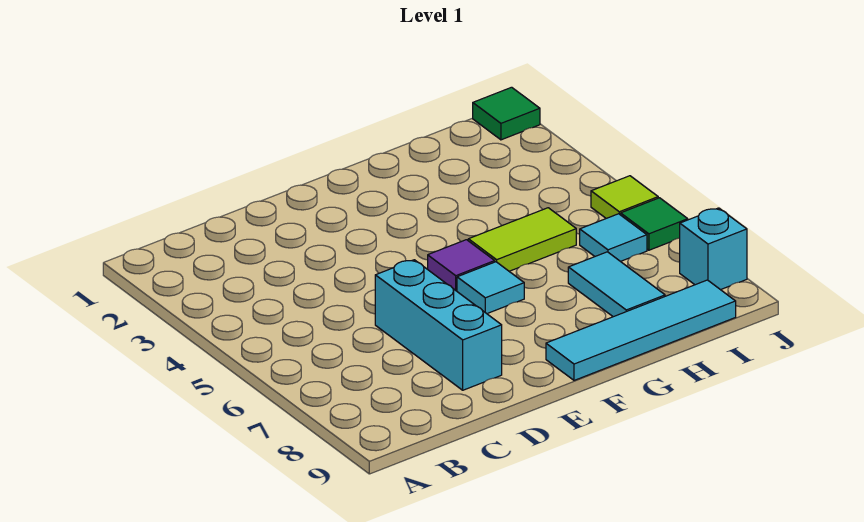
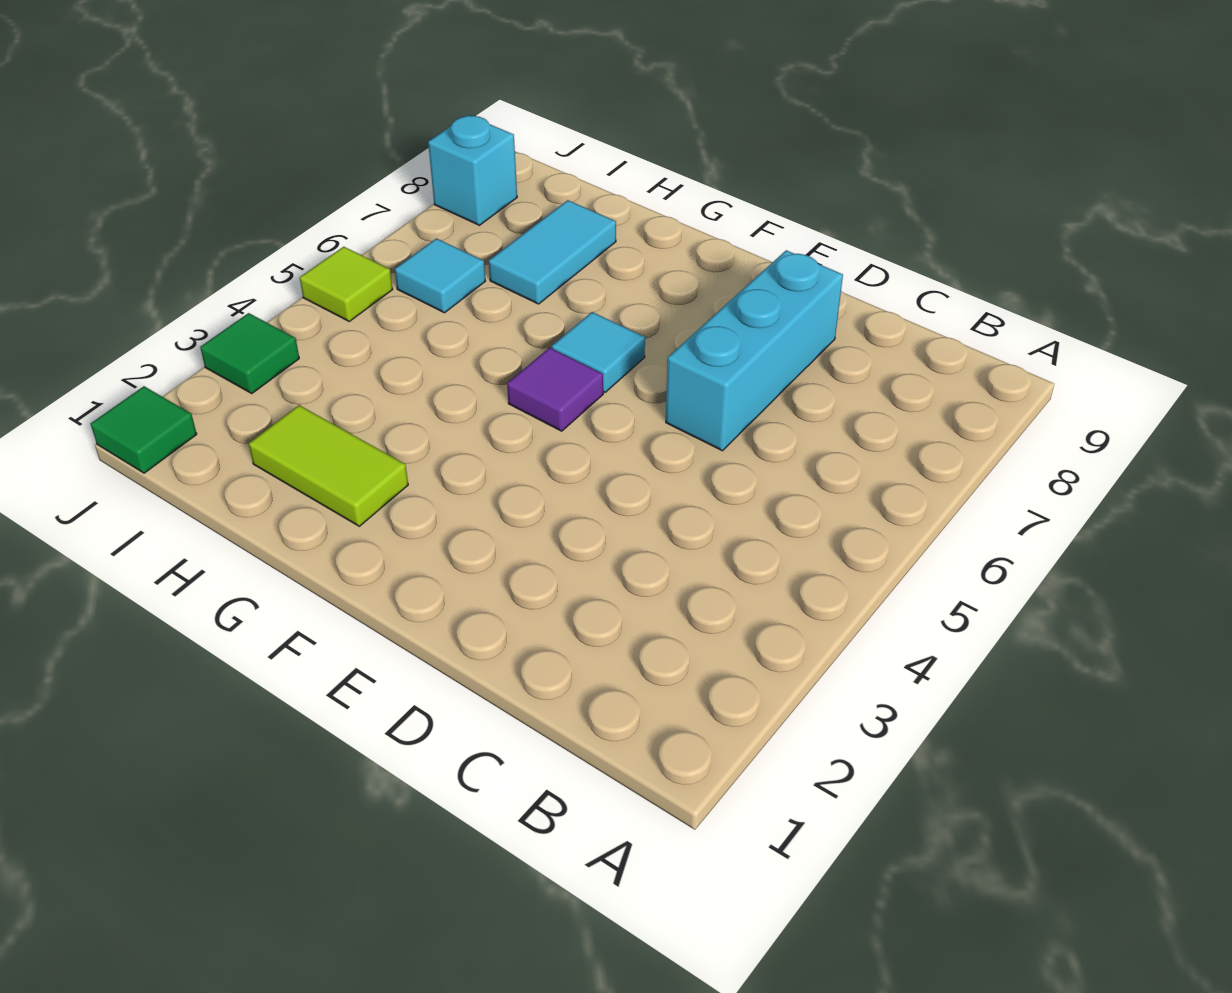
cyan tile F9:I9 level 1 -> none
lime tile G5:H5 level 1 -> lime tile G2:H2 level 1
green tile J6 level 1 -> green tile J3 level 1

